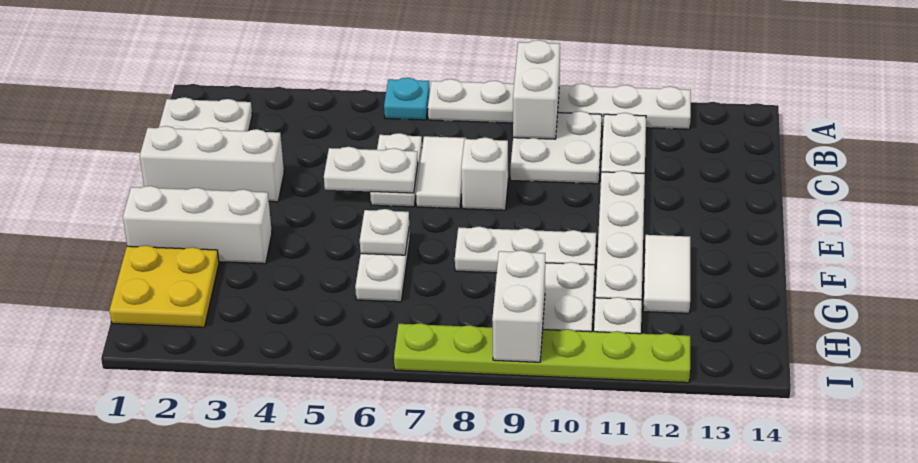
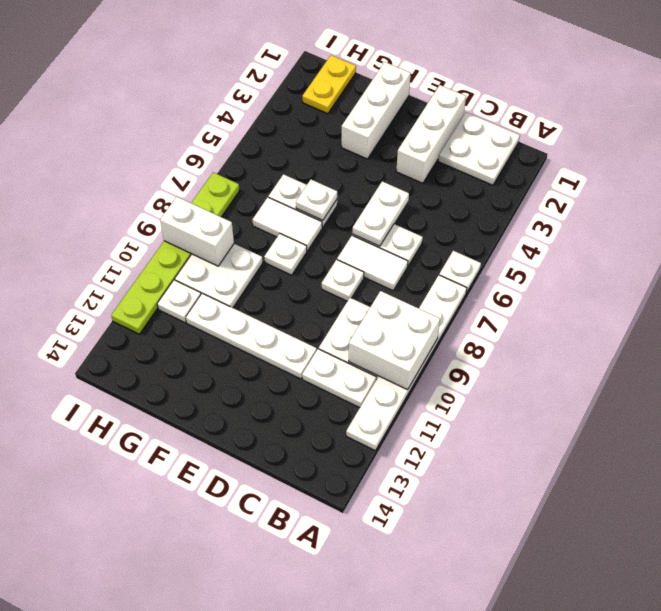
cyan plate A6 level 1 -> white plate A6 level 1
white brick A9:B9 level 2 -> white brick A9:B10 level 2
white brick D8 level 1 -> white plate D8 level 1
white plate F8:F10 level 1 -> white plate F8 level 1
white tile F12:G12 level 1 -> white tile F7:G7 level 1
yellow plate G1:H2 level 1 -> yellow plate H1:H2 level 1

